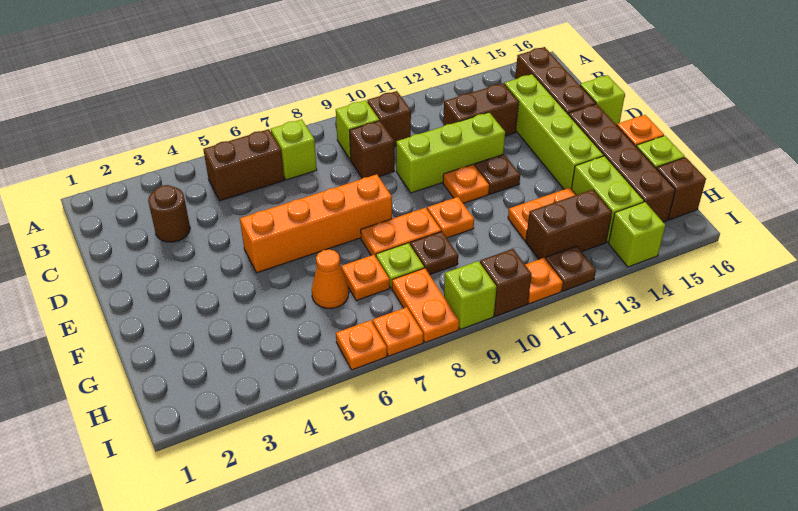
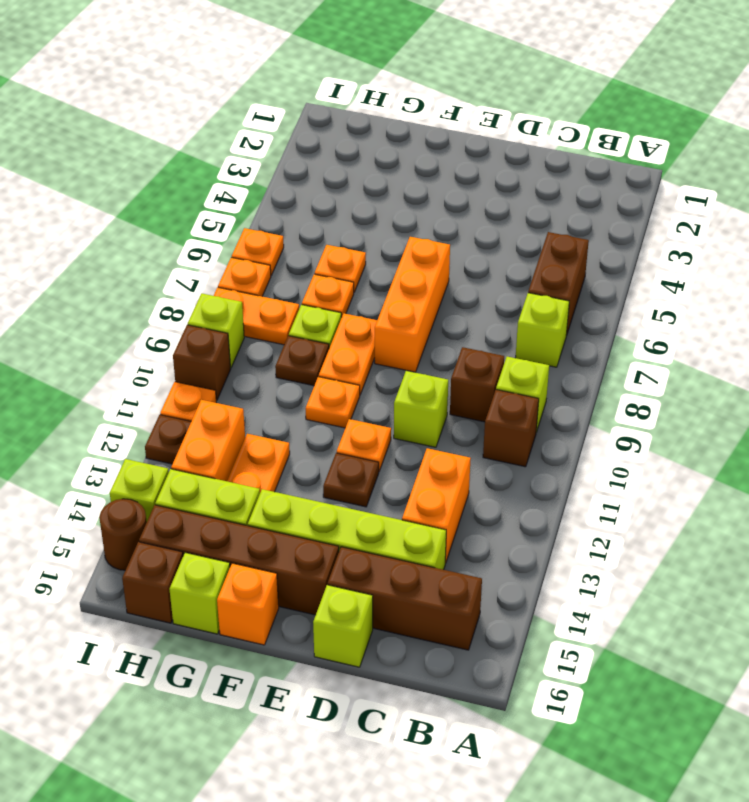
brown round brick C3 level 1 -> brown round brick I15 level 1
brown brick C12:C13 level 1 -> orange brick C12:C13 level 1
lime brick D10:D12 level 1 -> lime brick D10 level 1
orange brick E5:E8 level 1 -> orange brick E6:E8 level 1
orange cone G6 level 1 -> orange plate G6 level 1
brown brick H12:H13 level 1 -> orange brick H12:H13 level 1

